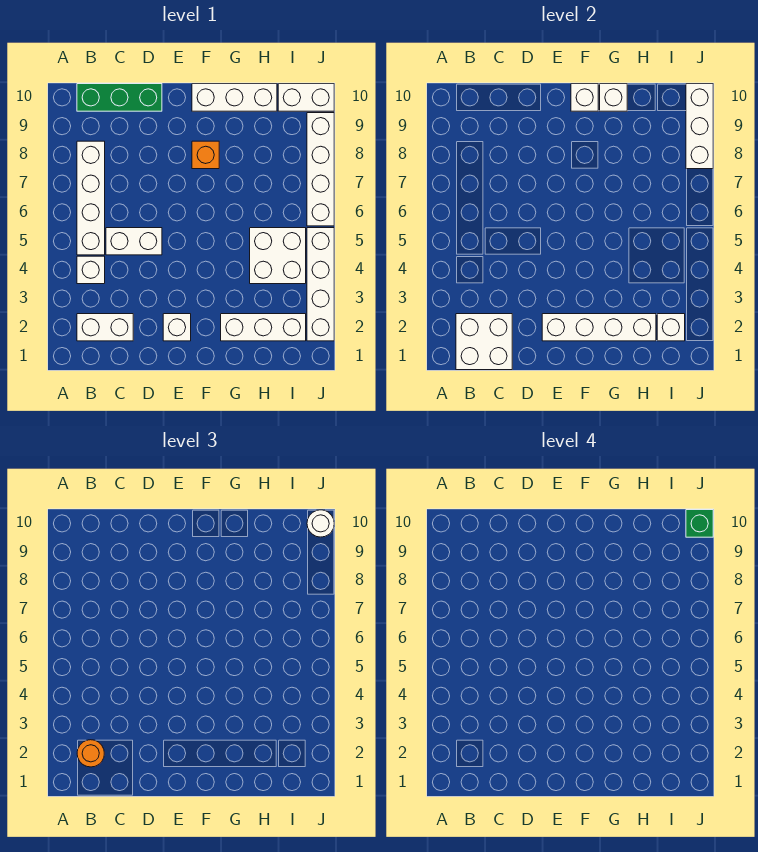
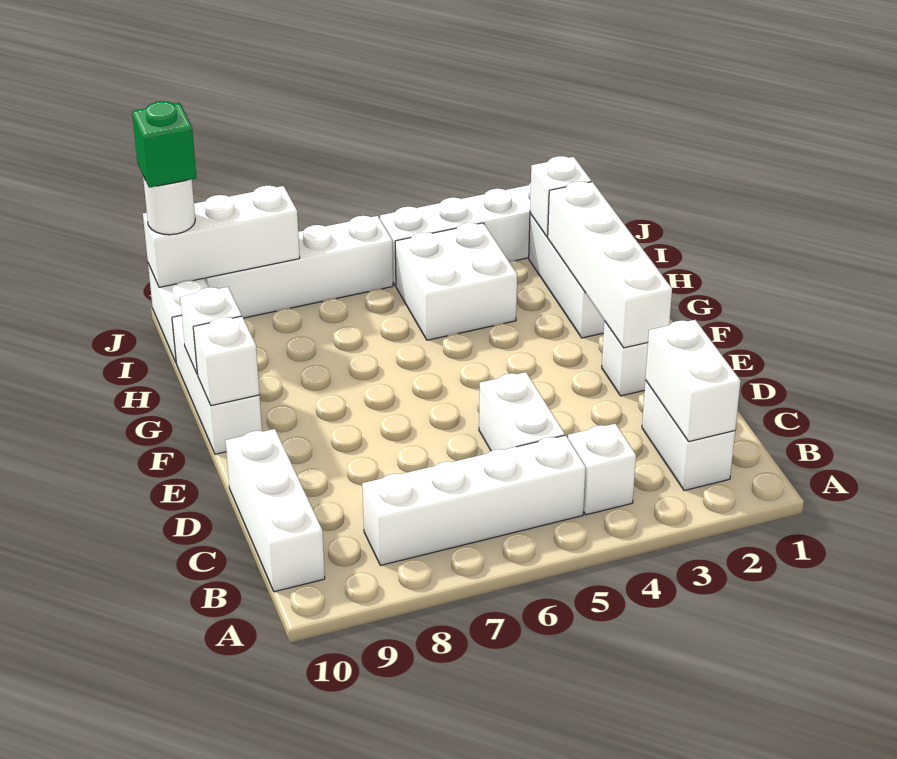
white brick B1:C2 level 2 -> white brick B2:C2 level 2
orange round brick B2 level 3 -> none
green brick B10:D10 level 1 -> white brick B10:D10 level 1
orange brick F8 level 1 -> none

